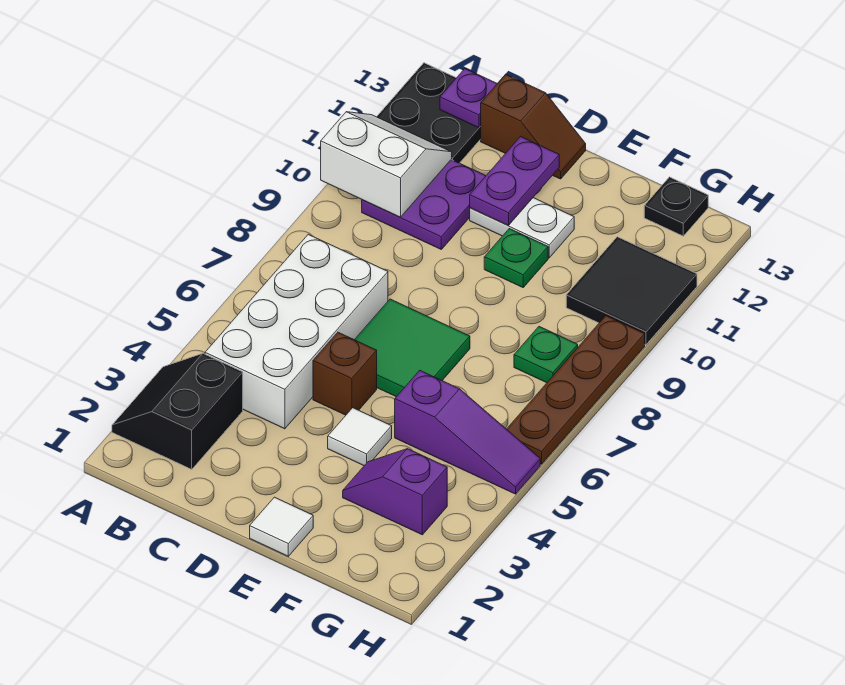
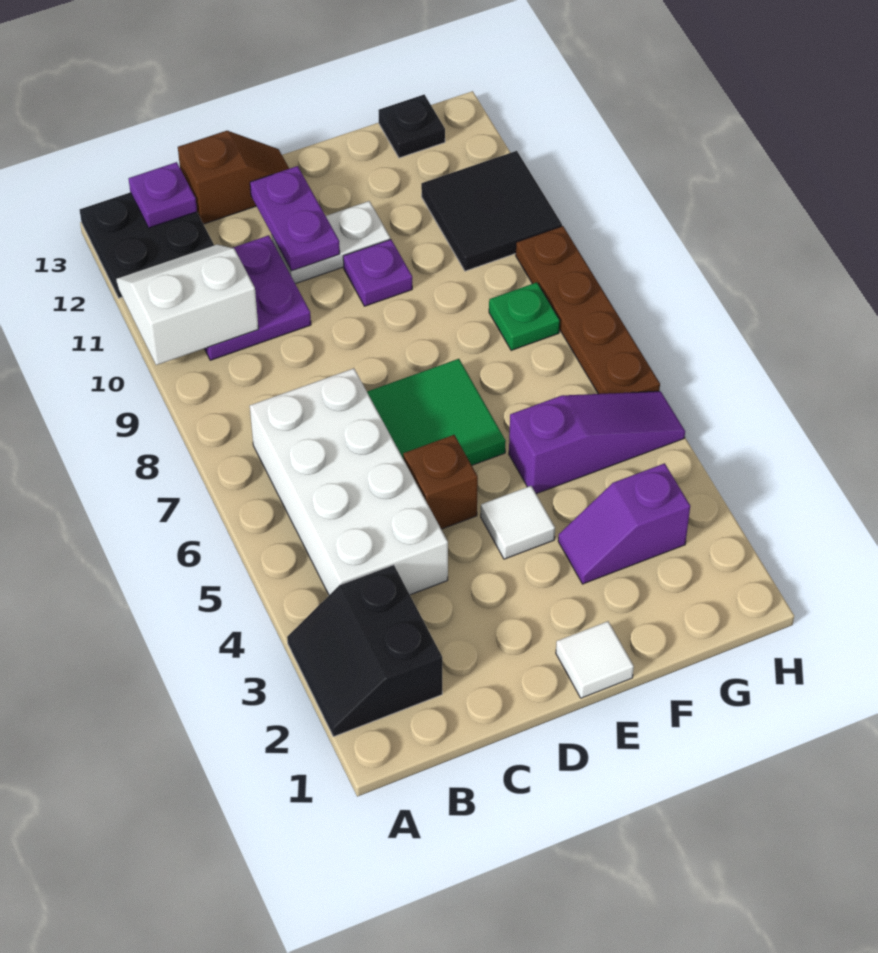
green plate E10 level 1 -> purple plate E10 level 1

